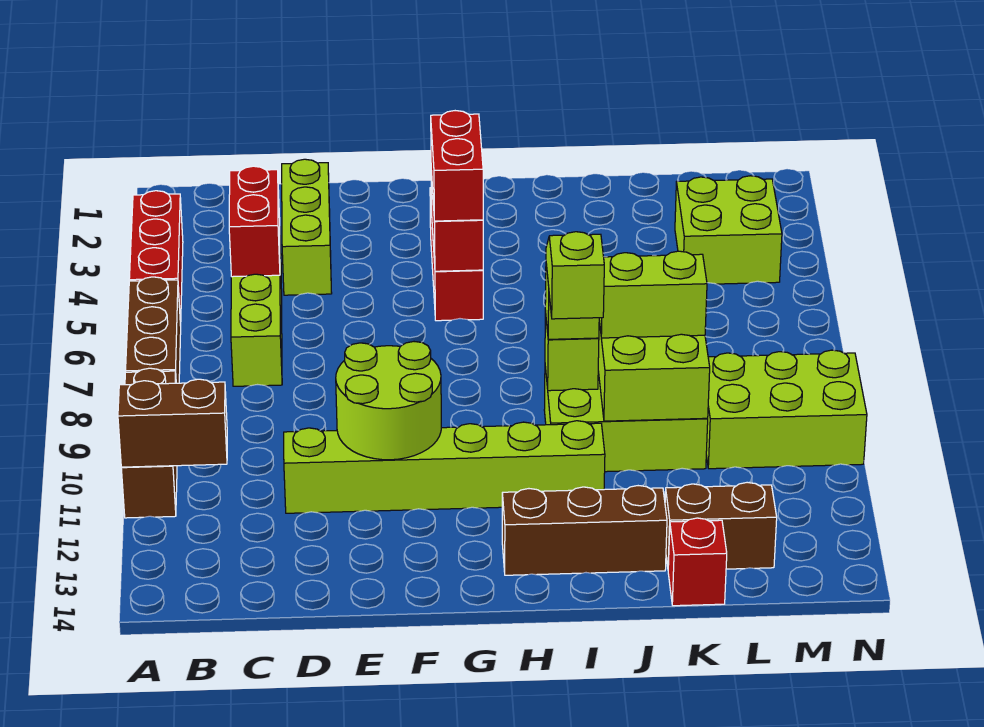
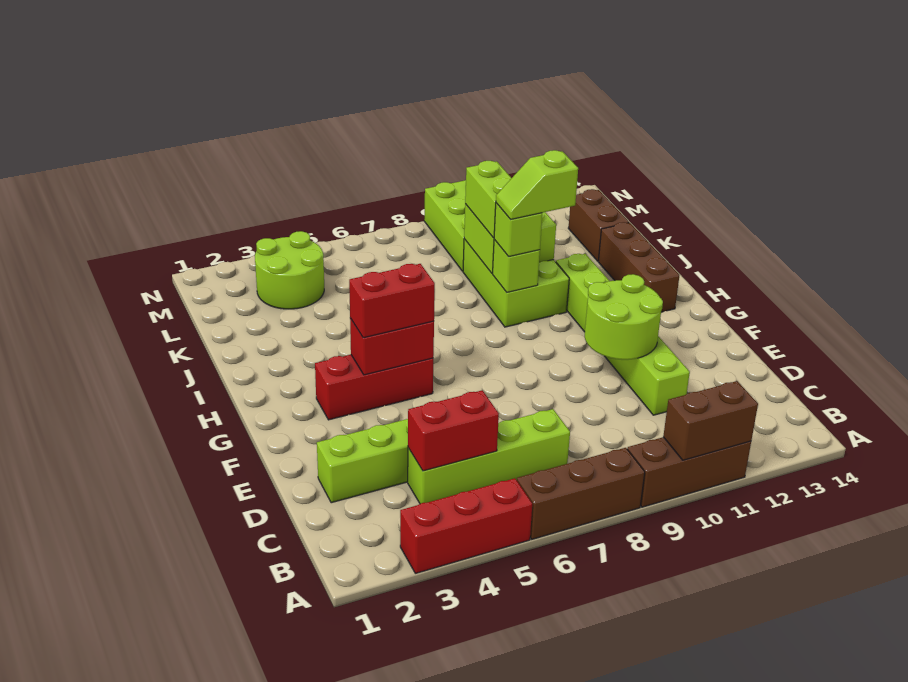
brown brick A11:B11 level 2 -> brown brick A10:A11 level 2
red brick K14 level 1 -> none
lime brick L3:M4 level 1 -> lime round brick L3:M4 level 1

